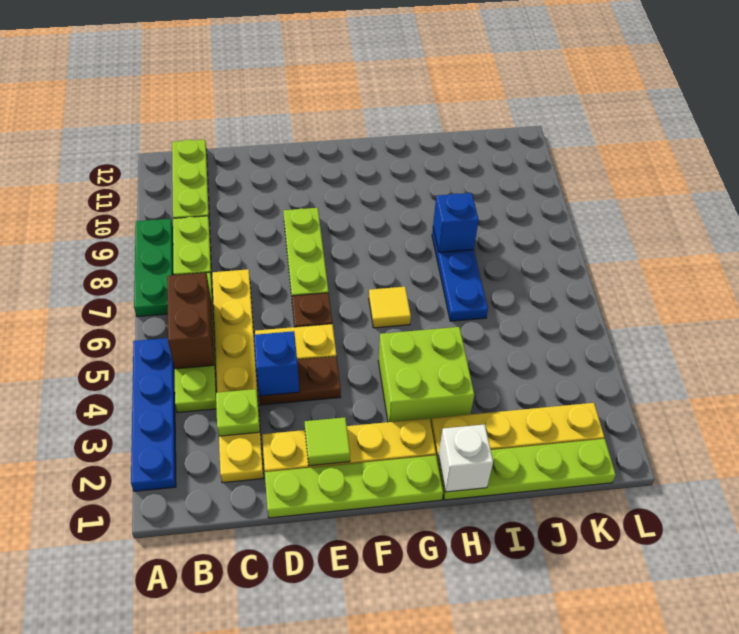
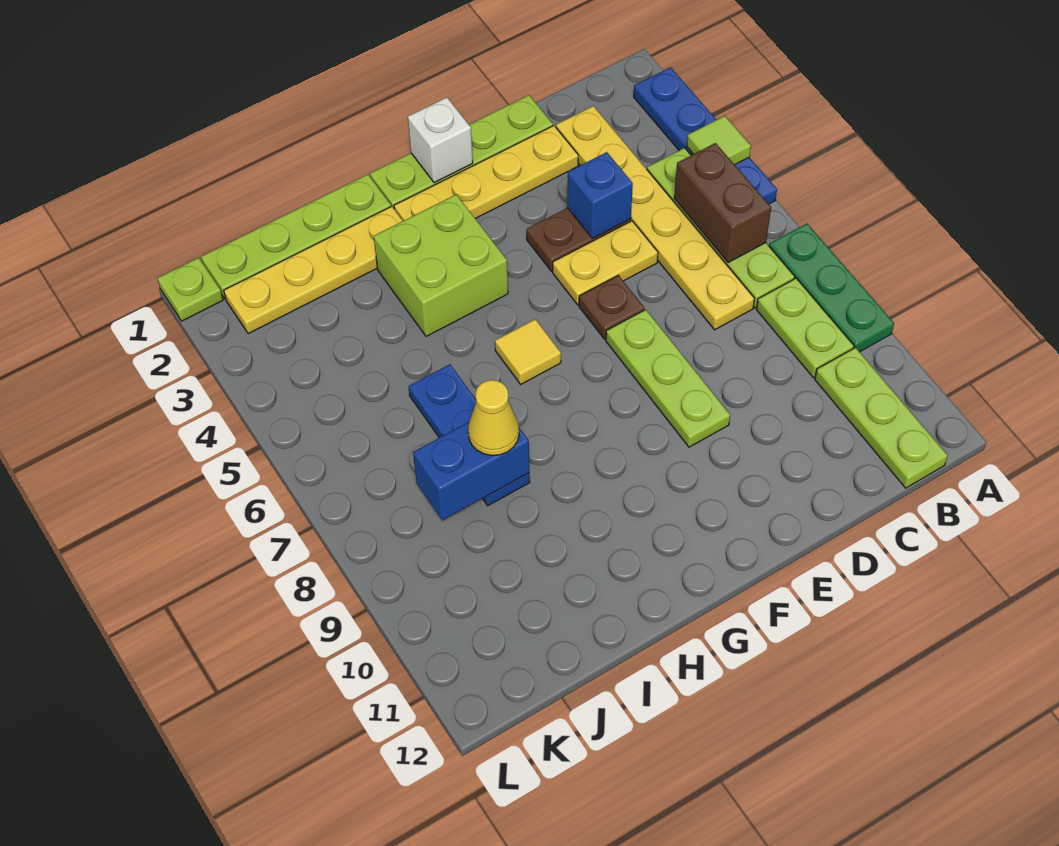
lime plate C3 level 2 -> lime plate L1 level 1
lime tile E2 level 2 -> lime tile A4 level 2
white brick H1 level 2 -> white brick F1 level 2
blue brick I8 level 2 -> blue brick I8:J8 level 2
none -> yellow cone I8 level 3

